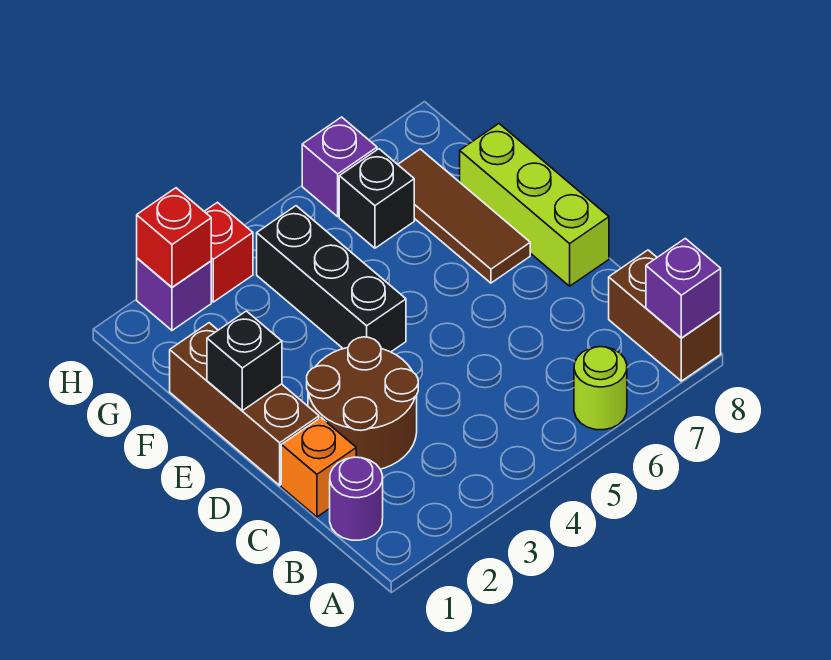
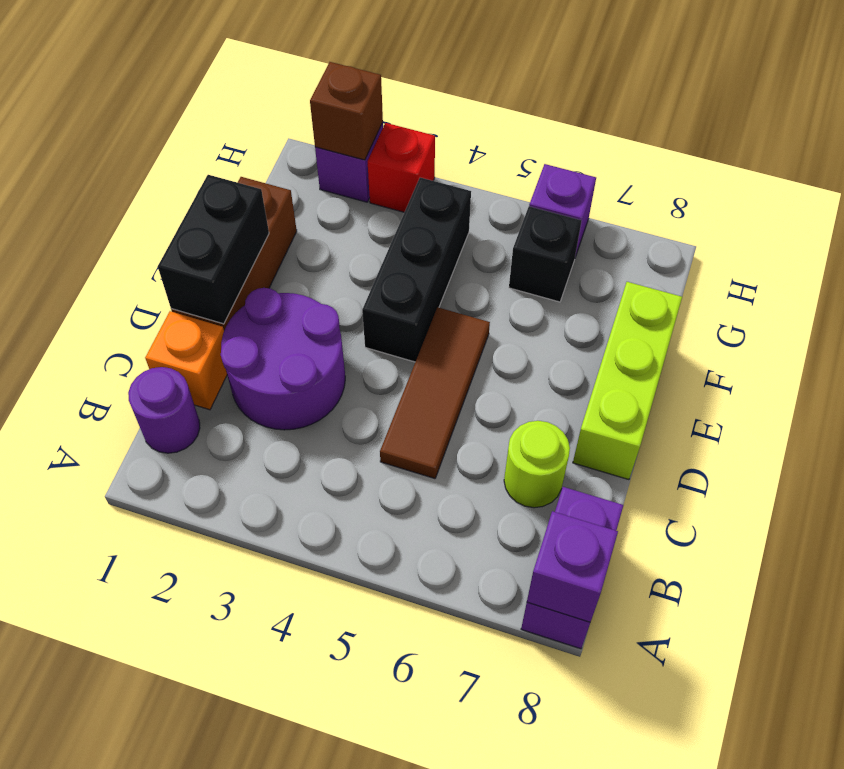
lime round brick A6 level 1 -> lime round brick C7 level 1
brown brick A8:B8 level 1 -> purple brick A8:B8 level 1
brown round brick C2:D3 level 1 -> purple round brick C2:D3 level 1
black brick E1 level 2 -> black brick D1:E1 level 2
brown tile E7:G7 level 1 -> brown tile C5:E5 level 1
red brick H2 level 2 -> brown brick H2 level 2

